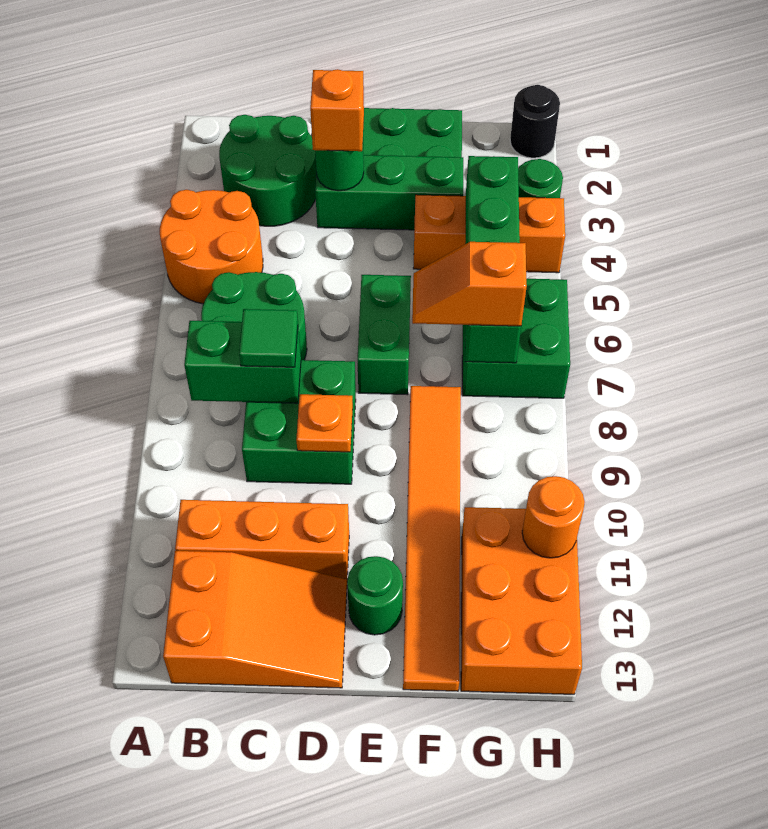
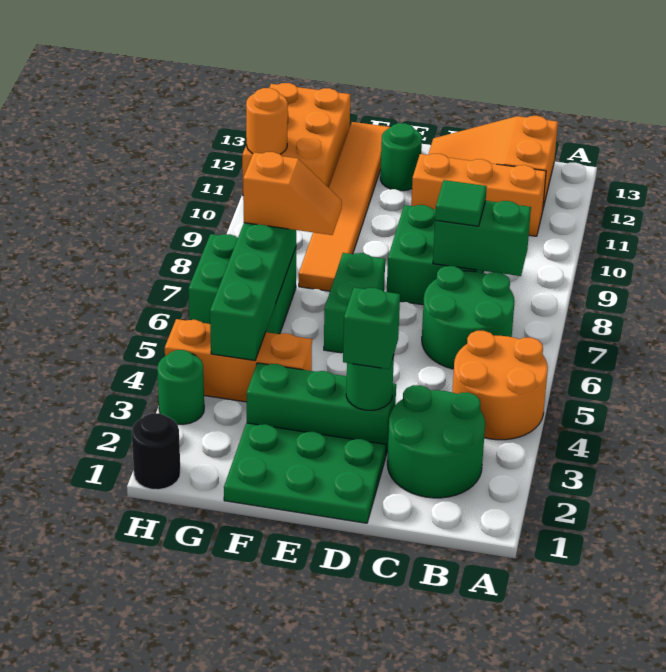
orange brick D3 level 3 -> green brick D3 level 3
orange plate D9 level 2 -> none

